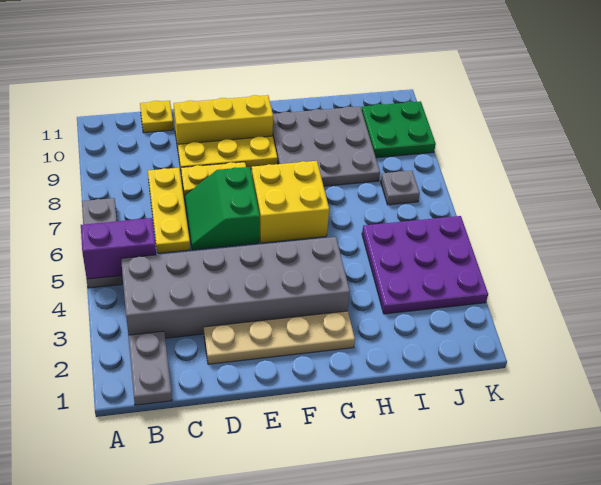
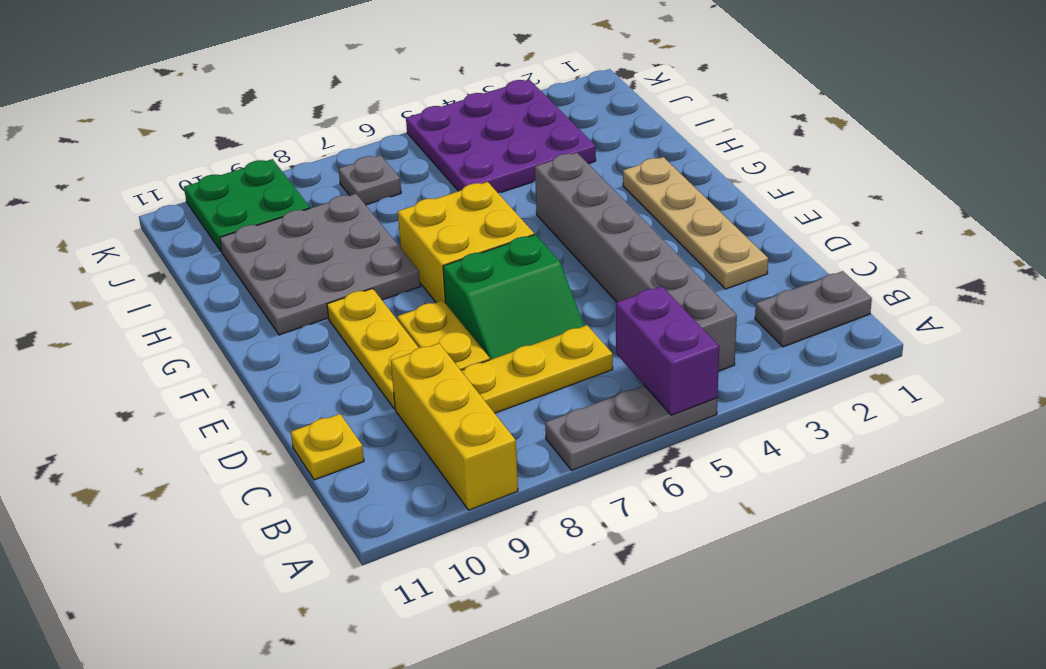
grey brick B3:G4 level 1 -> grey brick B4:G4 level 1
yellow brick D10:F10 level 1 -> yellow brick A9:C9 level 1

